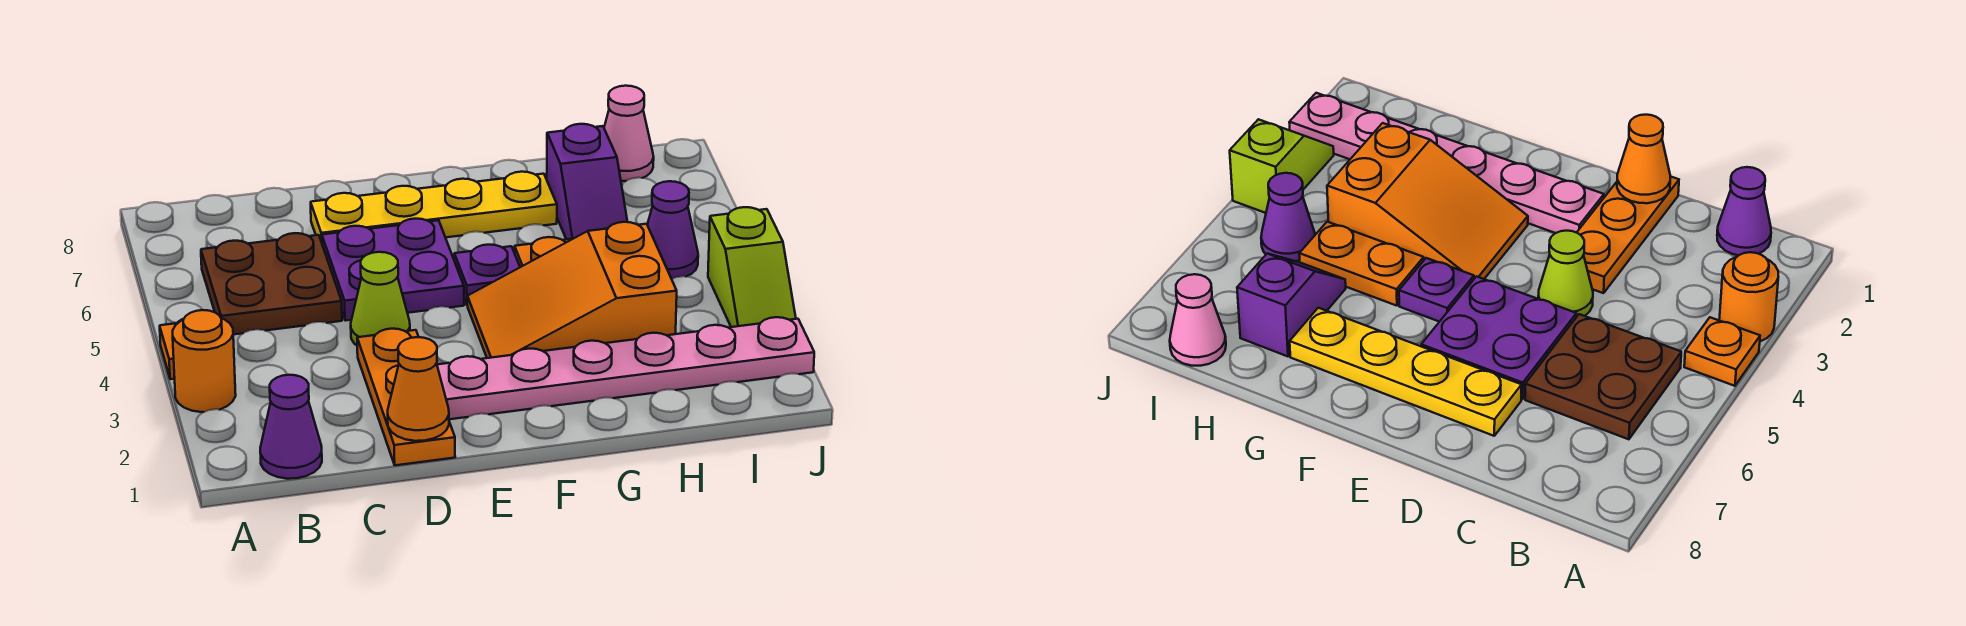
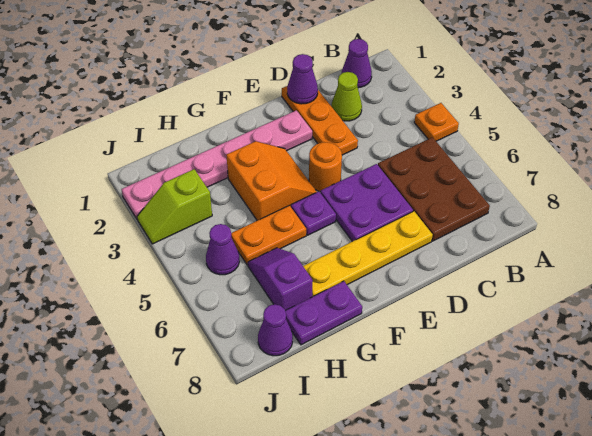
orange round brick A3 level 1 -> orange round brick E4 level 1
brown plate B5:C6 level 1 -> brown plate B5:C7 level 1
orange cone D1 level 2 -> purple cone D1 level 2
lime cone D4 level 1 -> lime cone C2 level 1
orange slope F3:H4 level 1 top H -> orange slope F3:G4 level 1 top G
none -> purple plate G8:H8 level 1
pink cone I8 level 1 -> purple cone I8 level 1
lime slope J3:J4 level 1 top 4 -> lime slope I3:J3 level 1 top I

